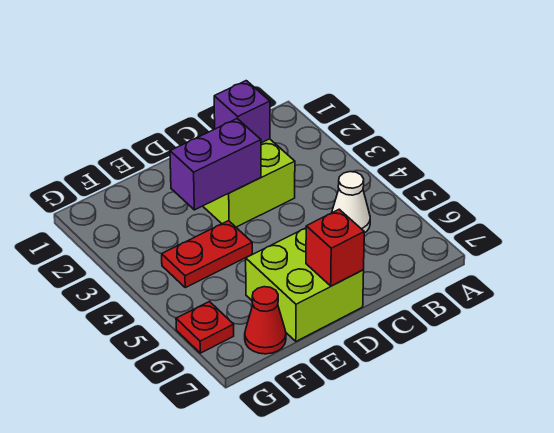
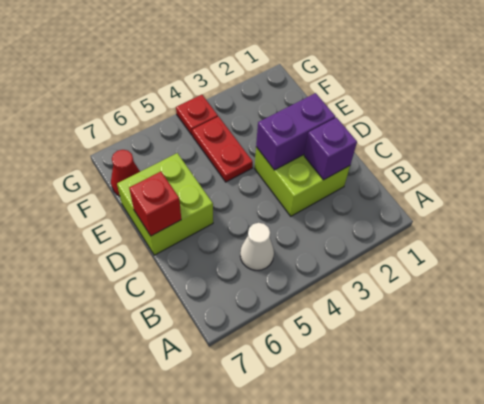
purple brick D3:E3 level 2 -> purple brick D2:D3 level 2
red plate G6 level 1 -> red plate G4 level 1

